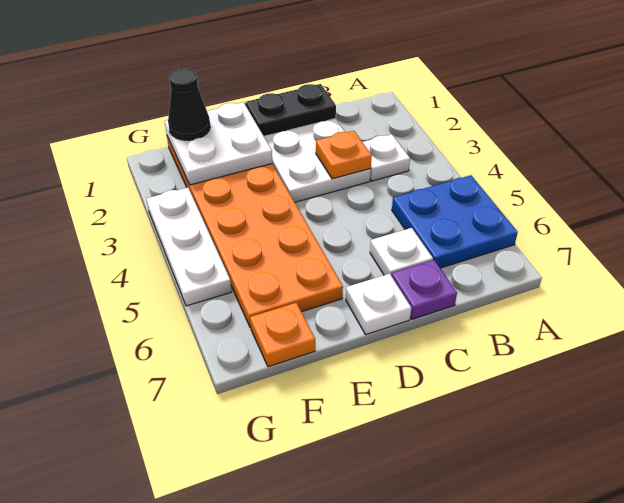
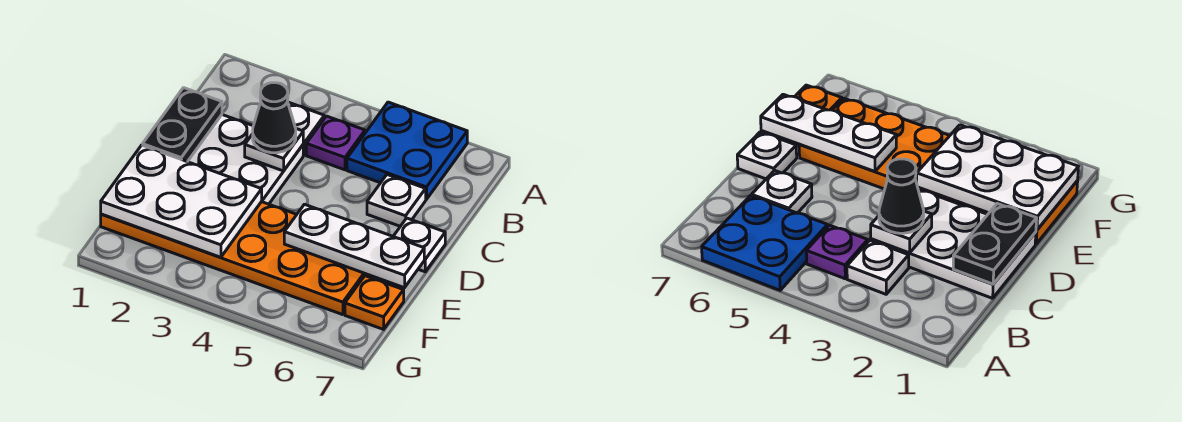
orange plate C3 level 2 -> white plate C3 level 2
purple plate C7 level 1 -> purple plate B4 level 1
white plate E1:F2 level 2 -> white plate E1:F3 level 2
black cone F1 level 3 -> black cone C3 level 3
white plate G3:G5 level 1 -> white plate E5:E7 level 2

